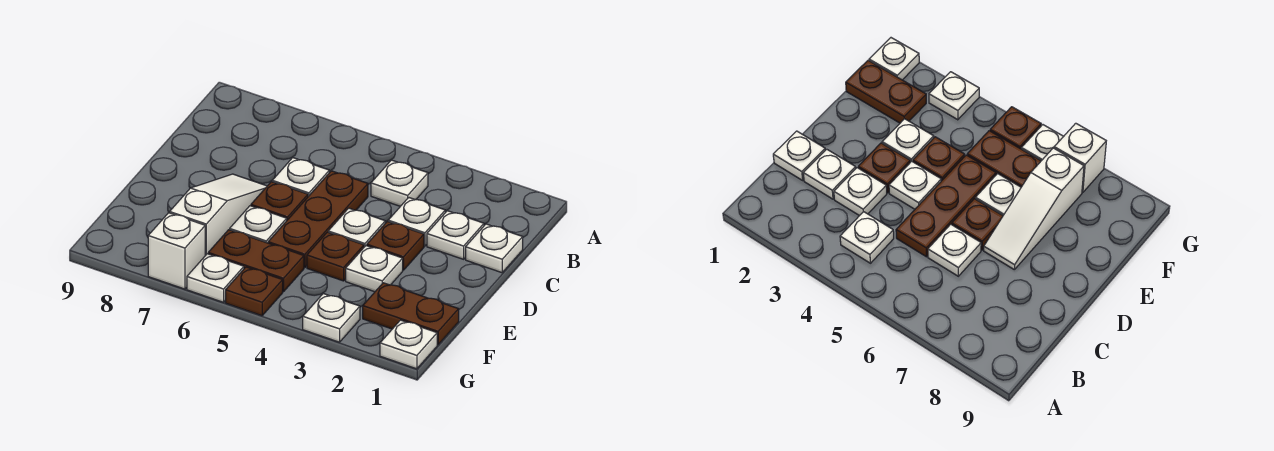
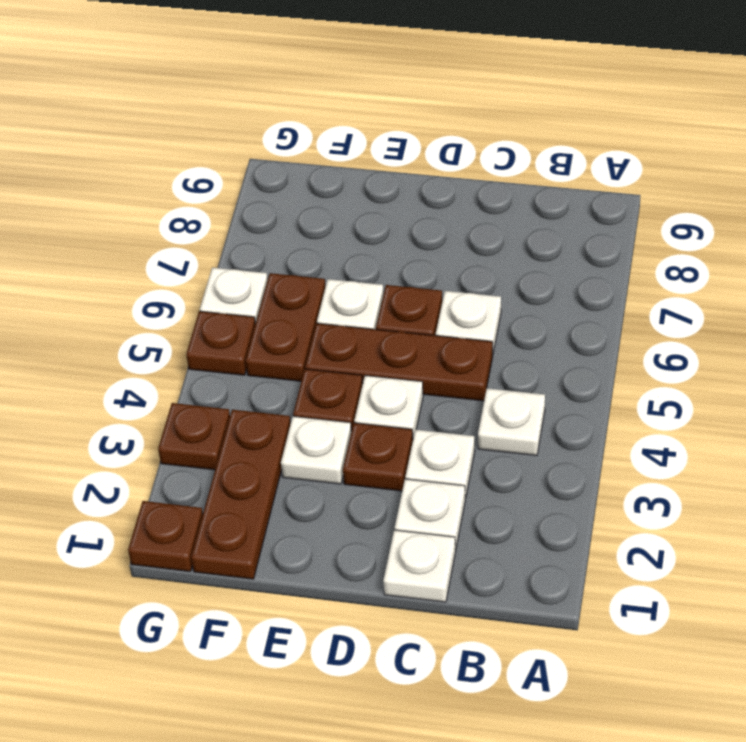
white slope D7:F7 level 1 top F -> none
brown plate F1:F2 level 1 -> brown plate F1:F3 level 1
white plate G1 level 1 -> brown plate G1 level 1
white plate G3 level 1 -> brown plate G3 level 1
white brick G7 level 1 -> none

